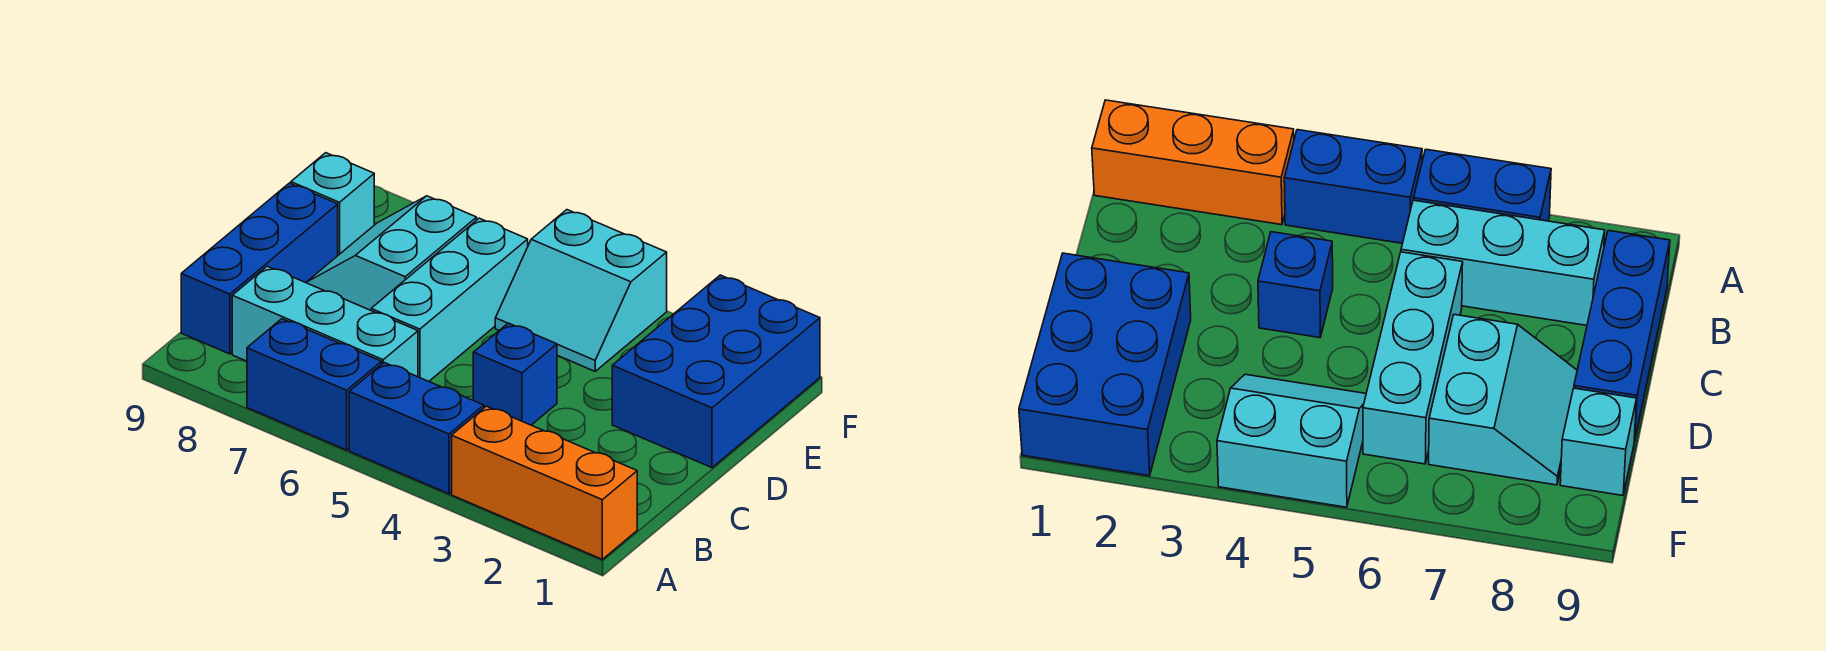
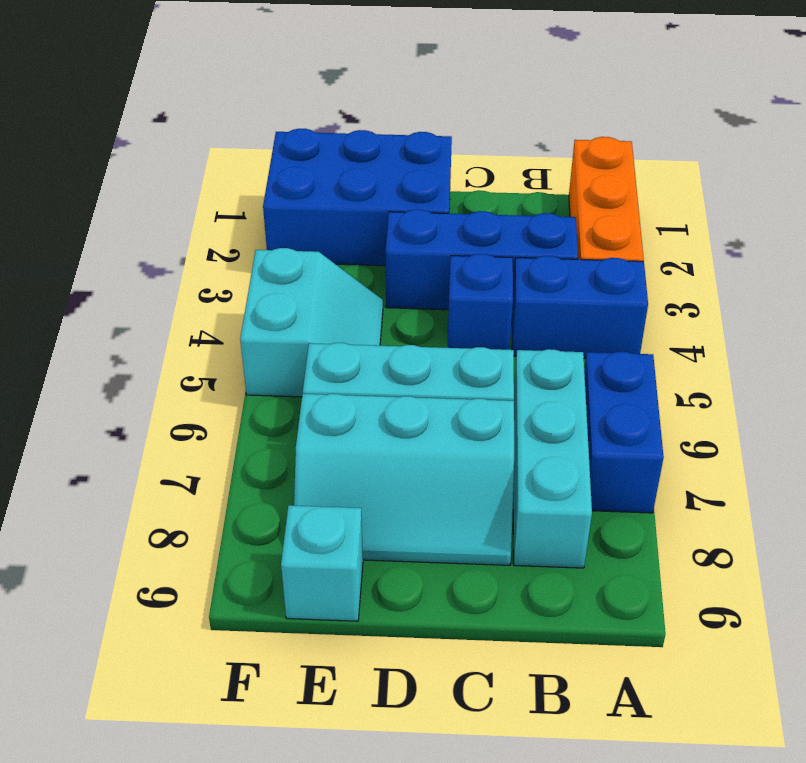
blue brick A4:A5 level 1 -> blue brick A4:B4 level 1
blue brick B9:D9 level 1 -> blue brick B3:D3 level 1
cyan slope D7:E8 level 1 top 7 -> cyan slope C7:E8 level 1 top 7

